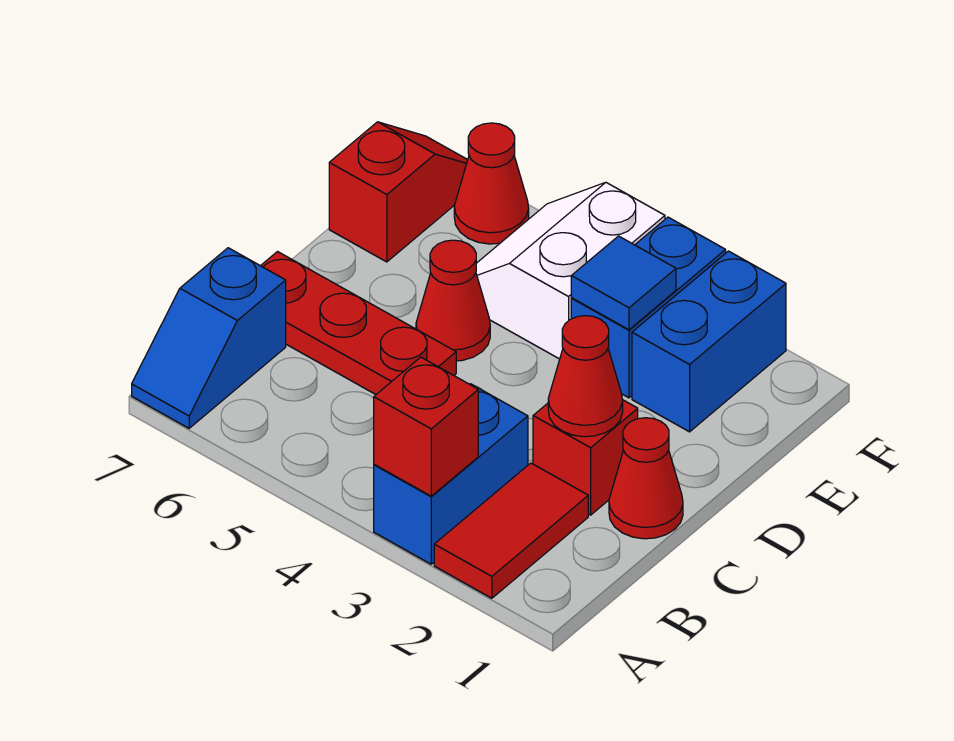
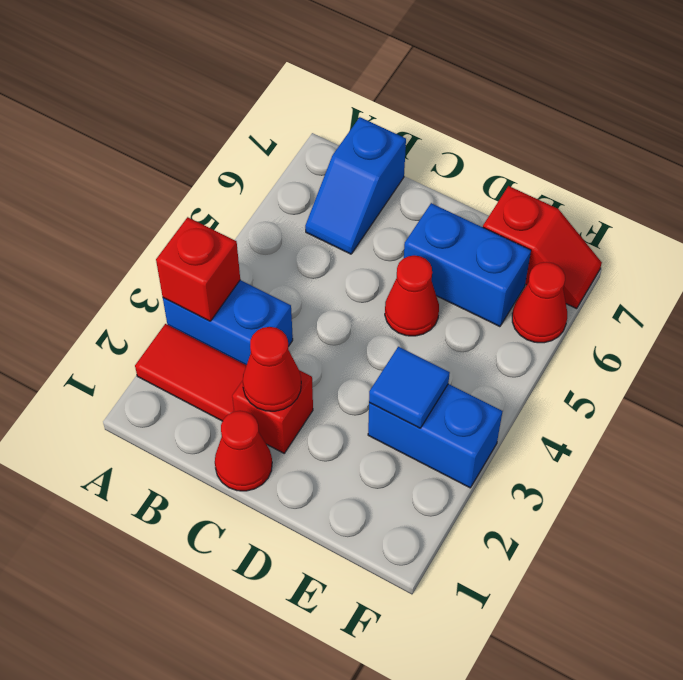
blue slope A7:B7 level 1 top B -> blue slope B6:B7 level 1 top 7
red plate C5:C7 level 1 -> none
blue brick E2:F2 level 1 -> blue brick D6:E6 level 1
white slope E4:F5 level 1 top 4 -> none

